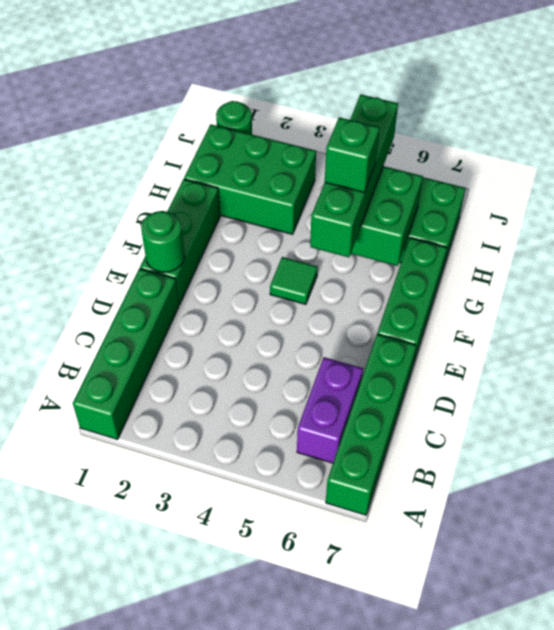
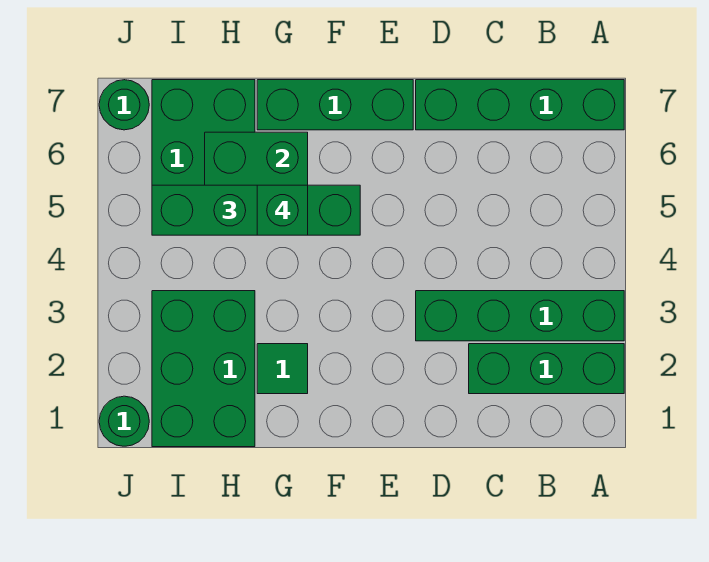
green brick A1:D1 level 1 -> green brick A3:D3 level 1
purple brick B6:C6 level 1 -> none
green brick E1:G1 level 1 -> green brick A2:C2 level 1
green round brick E1 level 2 -> green round brick J7 level 1
green tile F4 level 1 -> green tile G2 level 1

